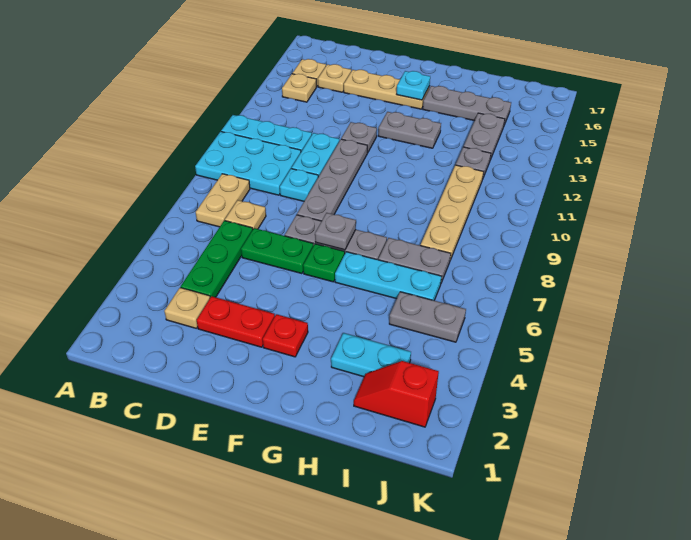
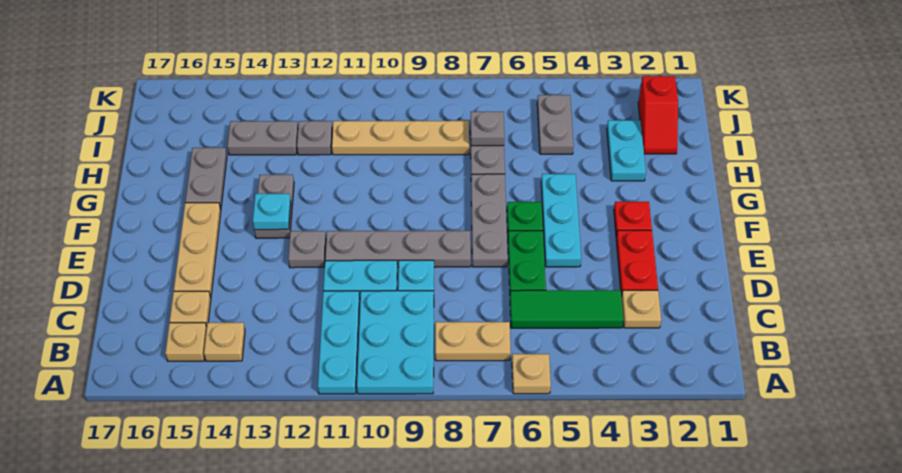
green plate C4:C6 level 1 -> green tile C4:C6 level 1
tan plate C7 level 1 -> tan plate A6 level 1
grey plate F7 level 2 -> grey plate I7 level 2
cyan plate F15 level 2 -> cyan plate F13 level 2
cyan plate G6:I6 level 1 -> cyan plate E5:G5 level 1
grey plate G15:I15 level 1 -> grey plate G15:H15 level 1

